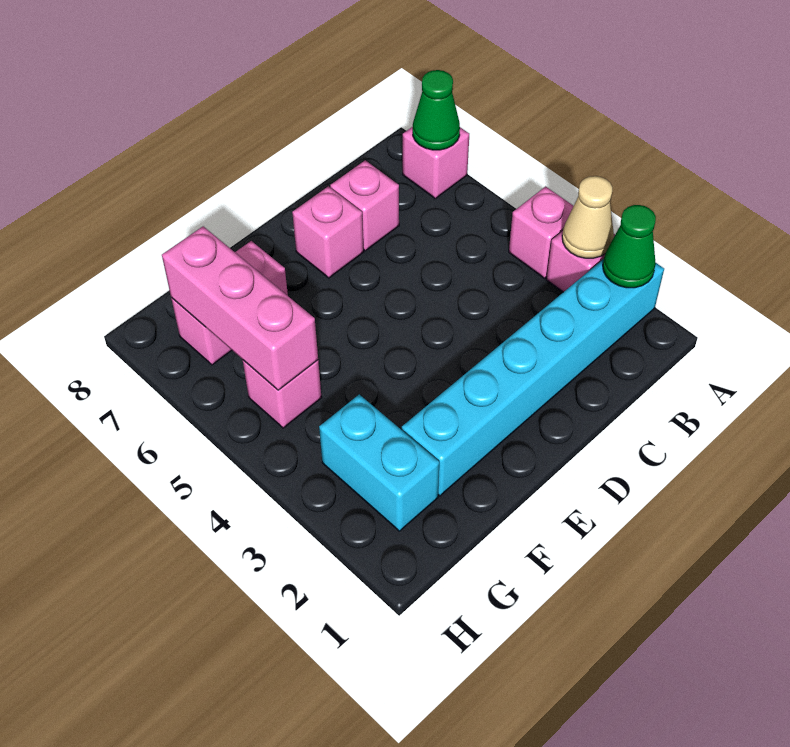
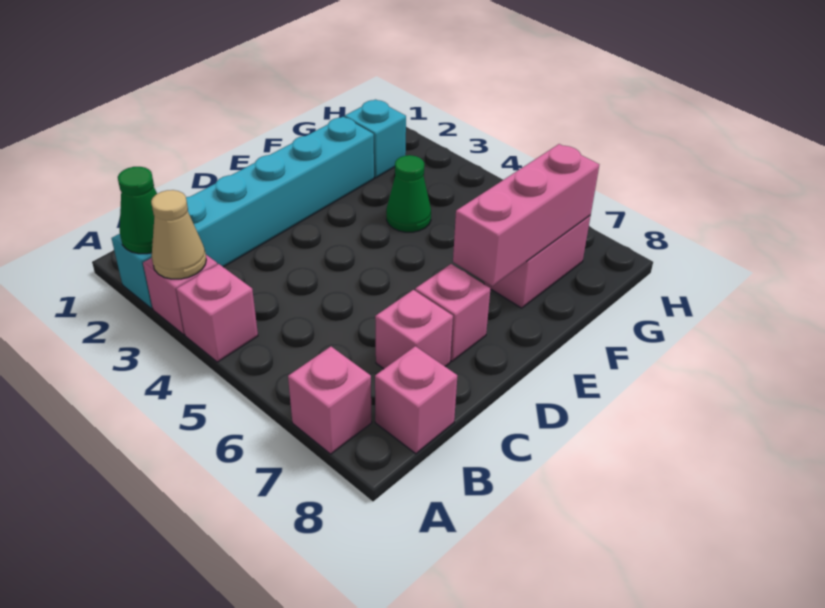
green cone A7 level 2 -> green cone F4 level 1
cyan brick G2:G3 level 1 -> cyan brick G2 level 1
pink brick G5 level 1 -> pink brick B8 level 1
pink brick G5:G7 level 2 -> pink brick E7:G7 level 2

